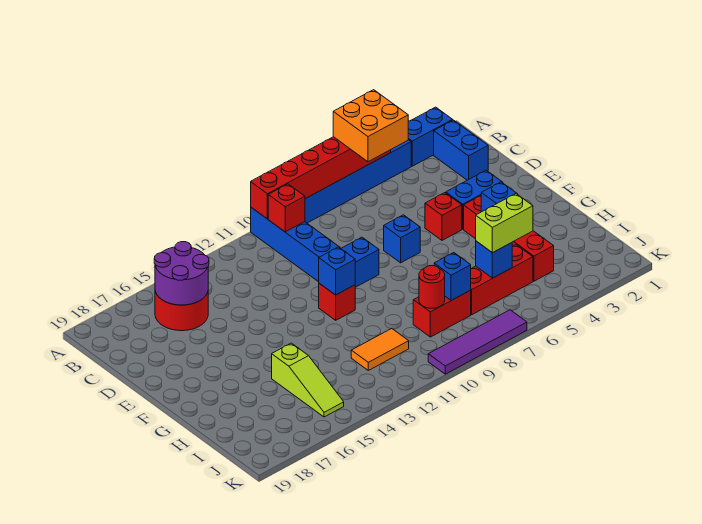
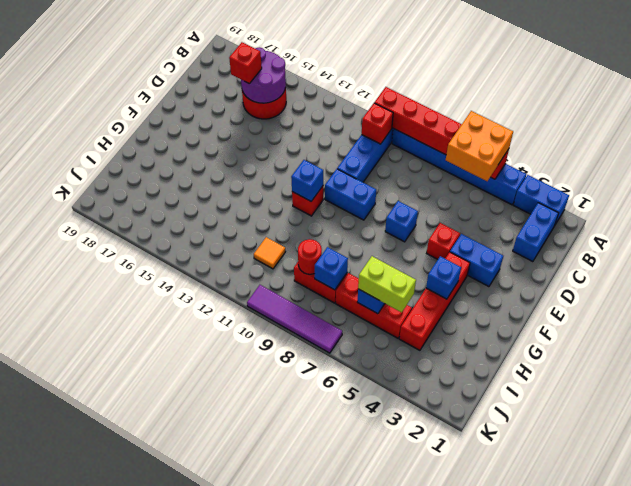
none -> red brick C16 level 3
lime slope H15:J15 level 1 top H -> none
orange tile I11:I12 level 1 -> orange tile I11 level 1

